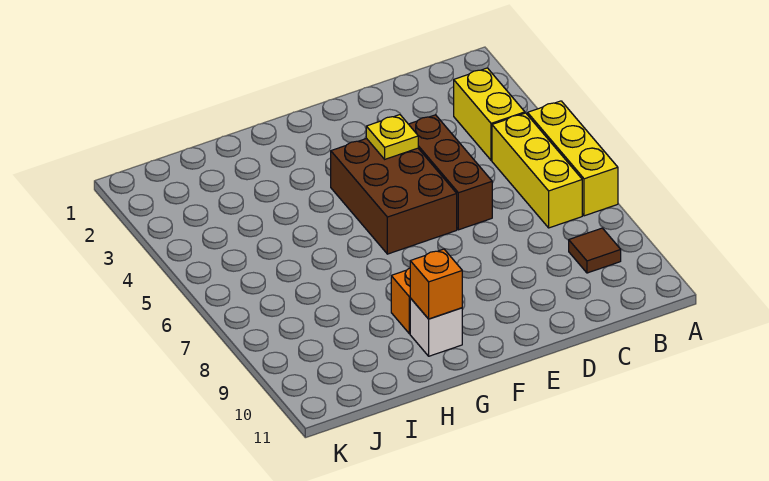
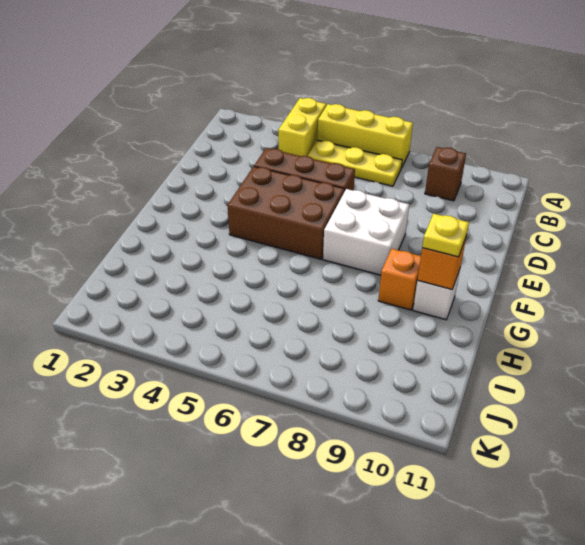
yellow brick B3:B4 level 1 -> yellow brick A4:B4 level 1
yellow brick B5:B7 level 1 -> yellow plate B5:B7 level 1
brown tile B9 level 1 -> brown brick B9 level 1
yellow plate E4 level 2 -> yellow plate G10 level 3
none -> white brick E7:F8 level 1

